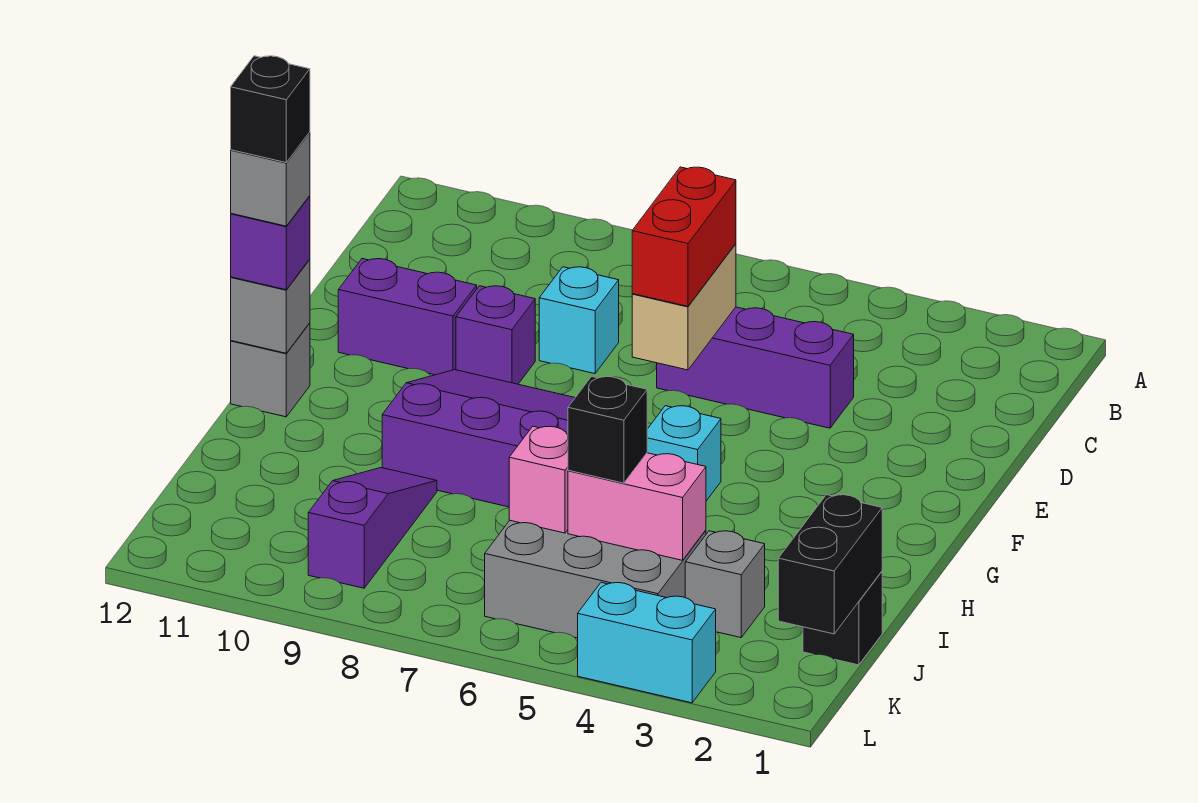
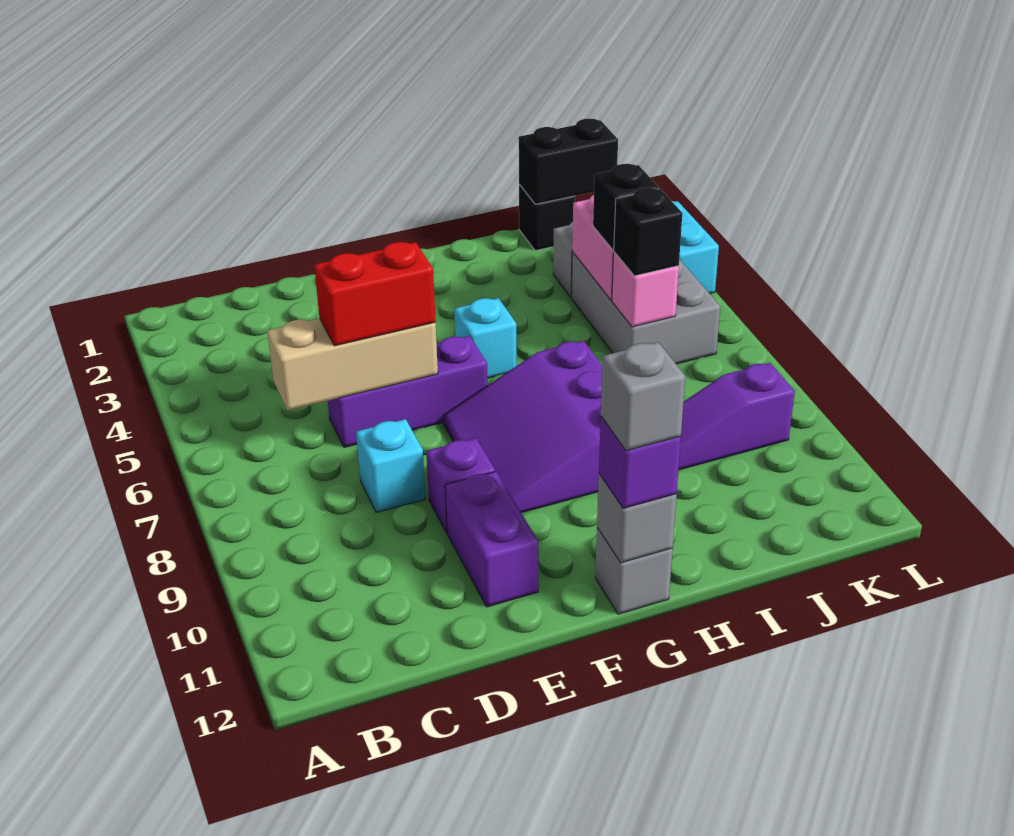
purple brick D4:D6 level 1 -> purple brick D6:F6 level 1
tan brick D6:E6 level 2 -> tan brick C6:E6 level 2
black brick G12 level 5 -> black brick J6 level 3

